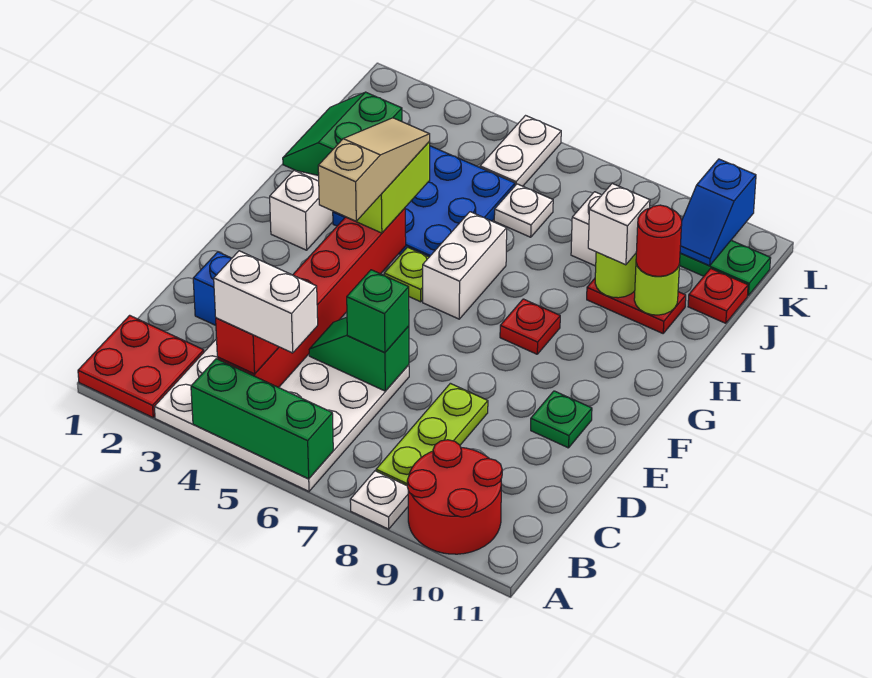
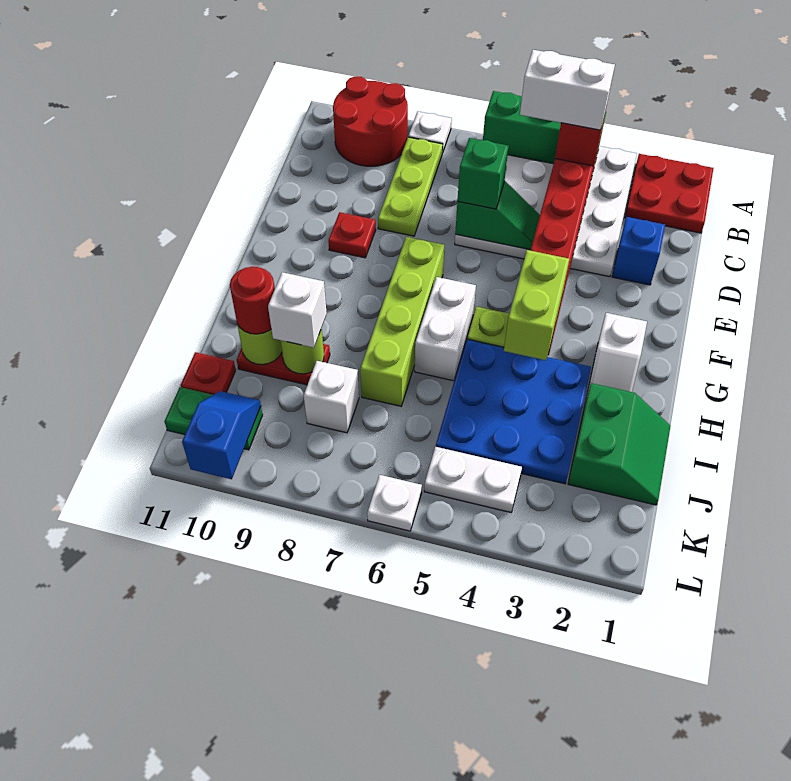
green plate E10 level 1 -> none
tan slope F4:H4 level 4 top F -> none
none -> lime brick F7:I7 level 1
red plate G8 level 1 -> red plate E9 level 1
white plate J6 level 1 -> white plate L6 level 1
white plate K5:L5 level 1 -> white plate K4:K5 level 1

